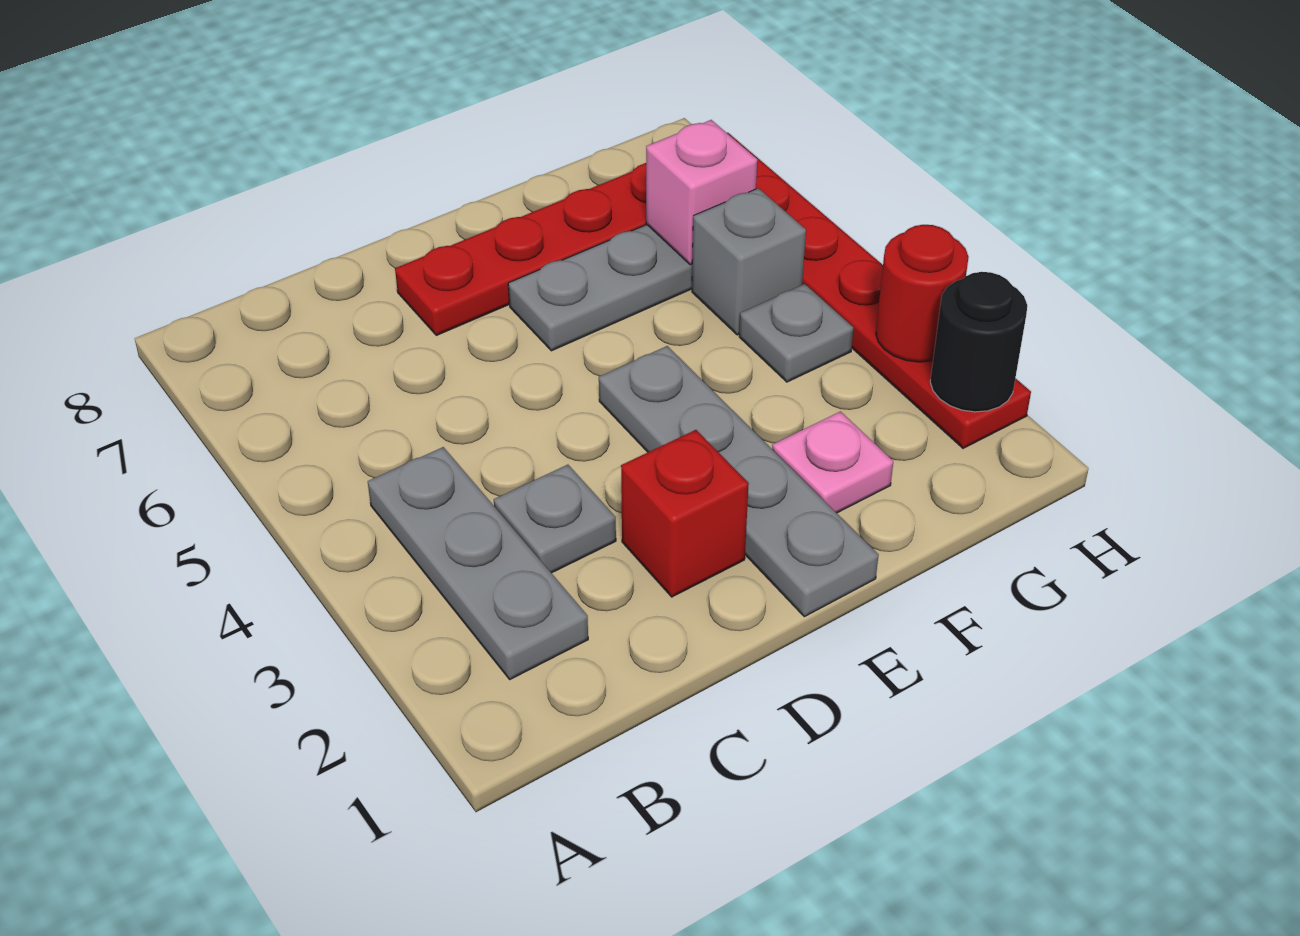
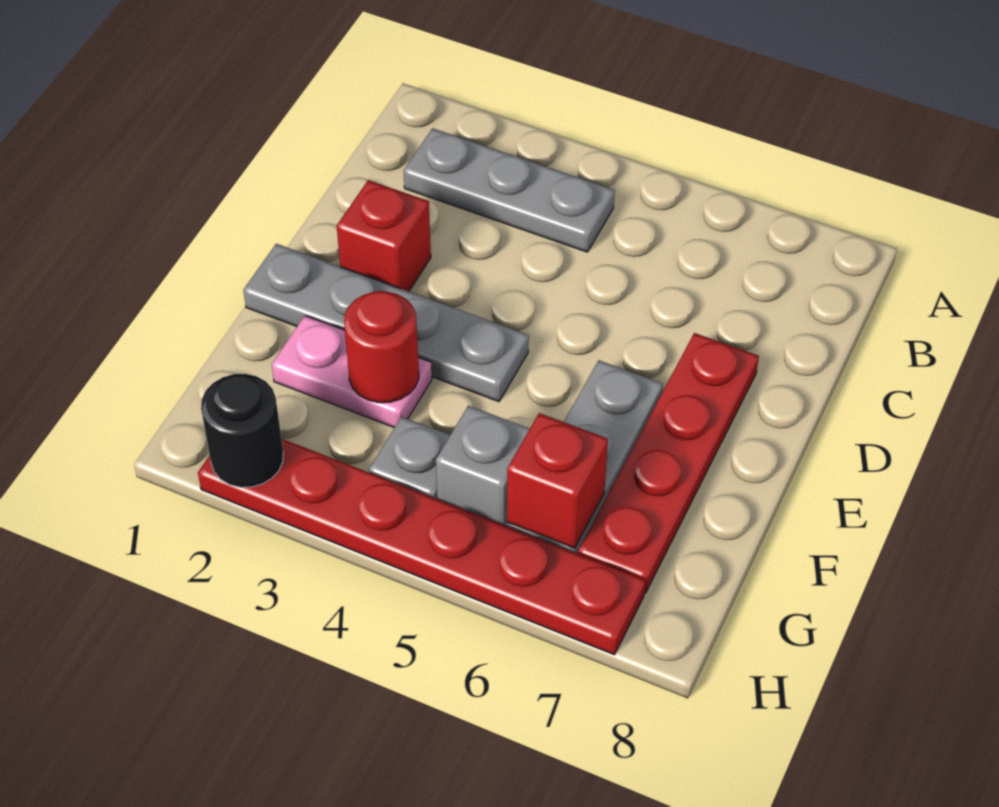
grey plate C3 level 1 -> none
pink plate F2 level 1 -> pink plate F2:F3 level 1
pink brick G6 level 2 -> red brick G6 level 2
red round brick H3 level 2 -> red round brick F3 level 2

